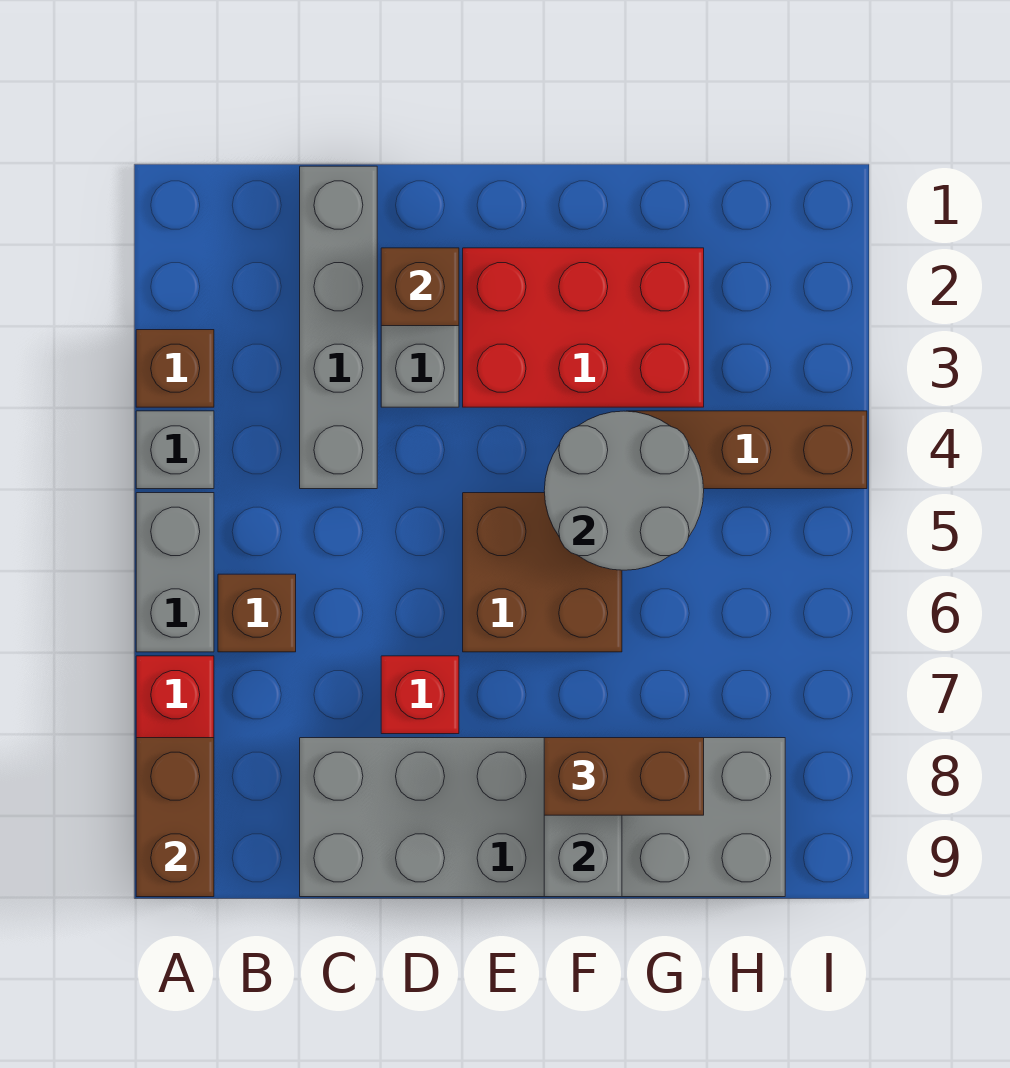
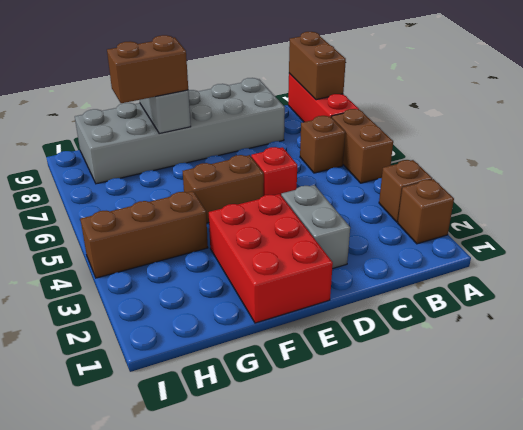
grey brick A4 level 1 -> none
grey brick A5:A6 level 1 -> brown brick A5:A6 level 1
grey brick C1:C4 level 1 -> none
brown brick D2 level 2 -> brown brick A2 level 1
red brick D7 level 1 -> red brick D5 level 1
red brick E2:G3 level 1 -> red brick E1:F3 level 1
brown brick E5:F6 level 1 -> brown brick E5:F5 level 1
grey round brick F4:G5 level 2 -> none

